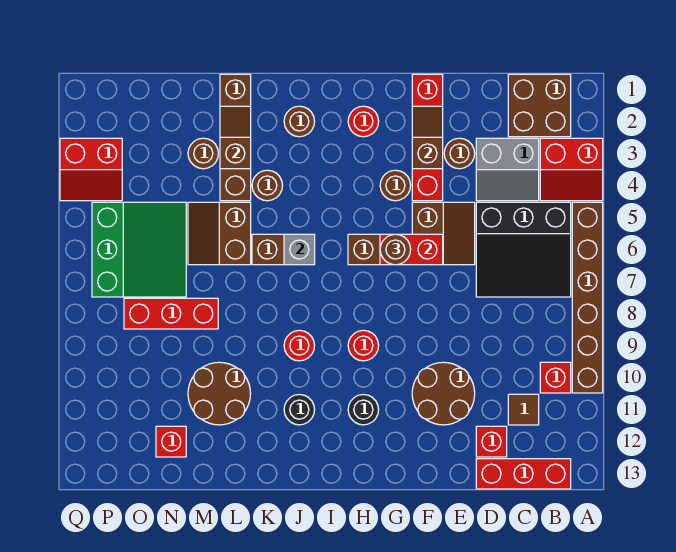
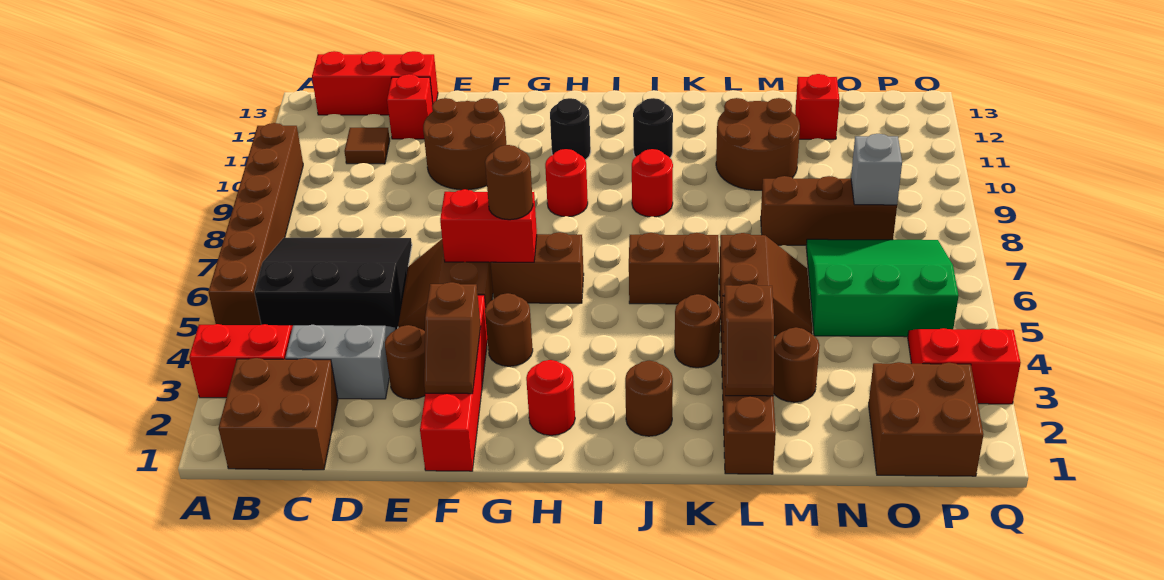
red brick B10 level 1 -> none
grey brick J6 level 2 -> grey brick O8 level 2
red brick M8:O8 level 1 -> brown brick M8:O8 level 1
green slope N5:P7 level 1 top P -> green slope N5:P7 level 1 top 5
none -> brown brick O1:P2 level 1

